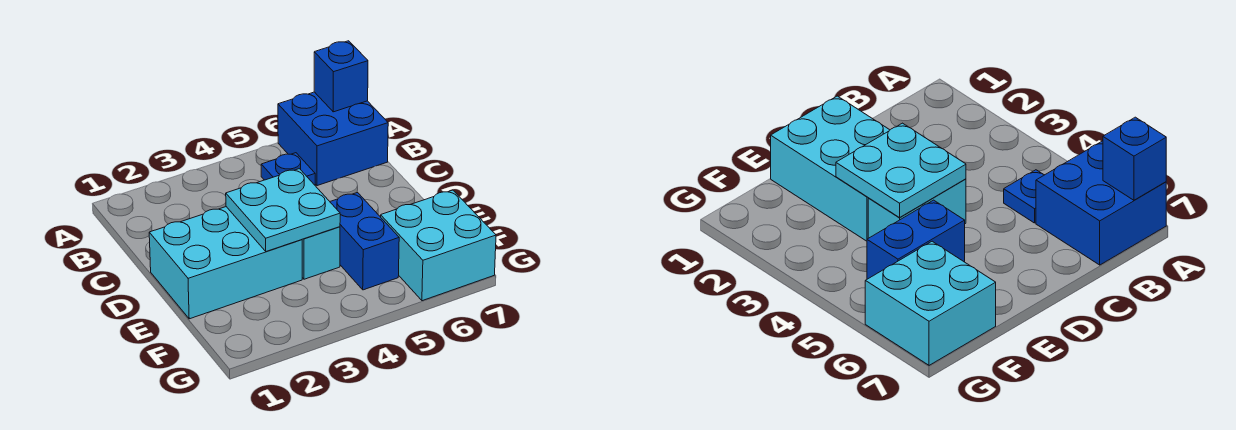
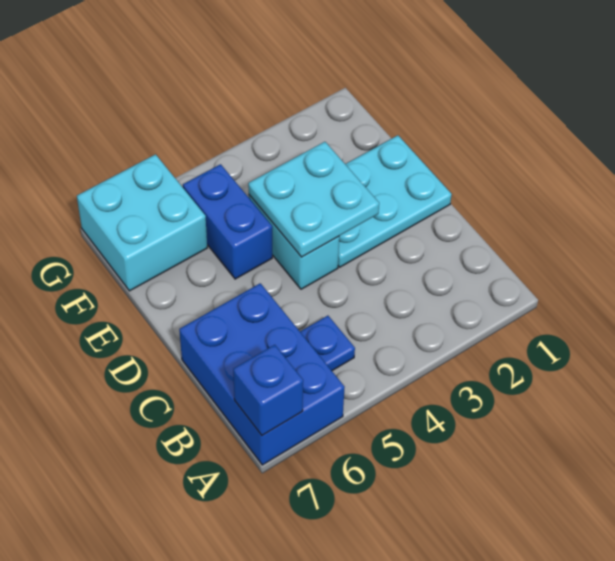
blue brick A6:B7 level 1 -> blue brick A6:C7 level 1
cyan brick D1:E3 level 1 -> cyan plate D1:E3 level 1

